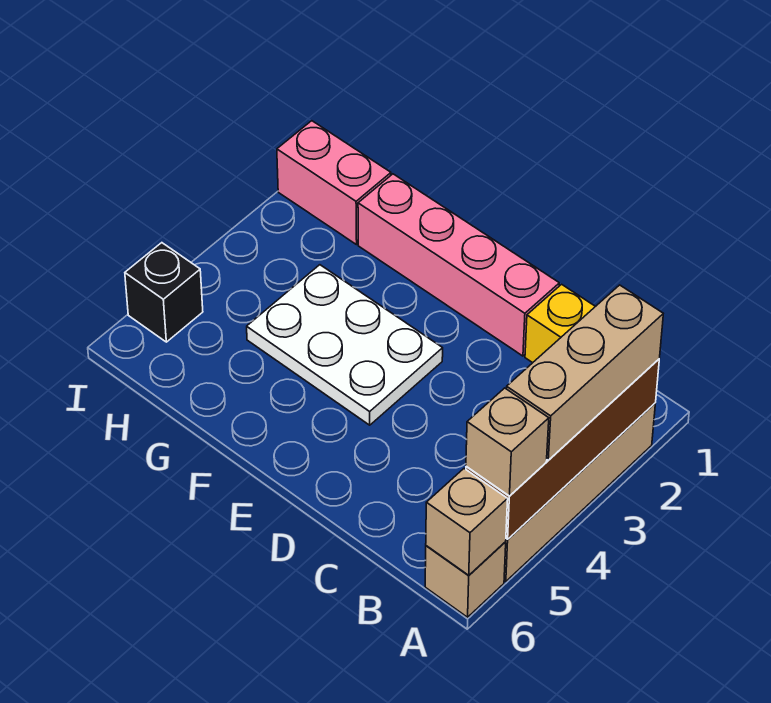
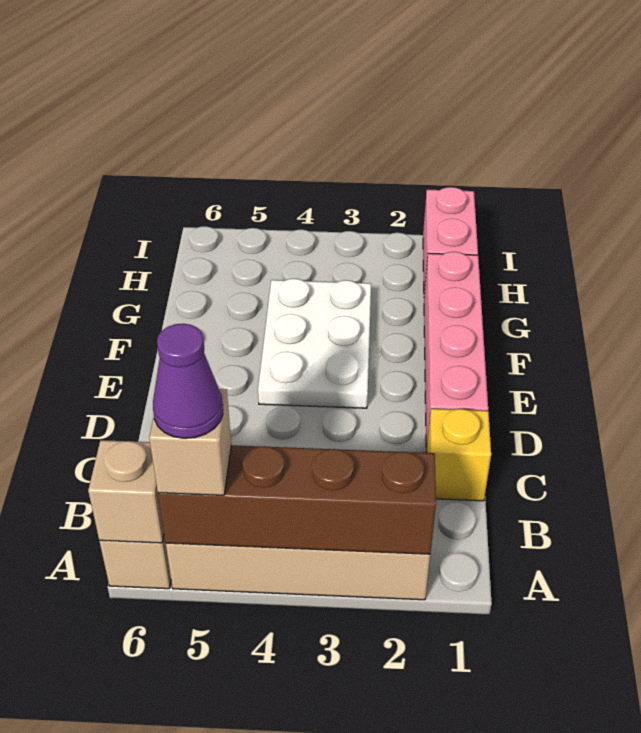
tan brick A2:A4 level 3 -> none
none -> purple cone A5 level 4
black brick I5 level 1 -> none

